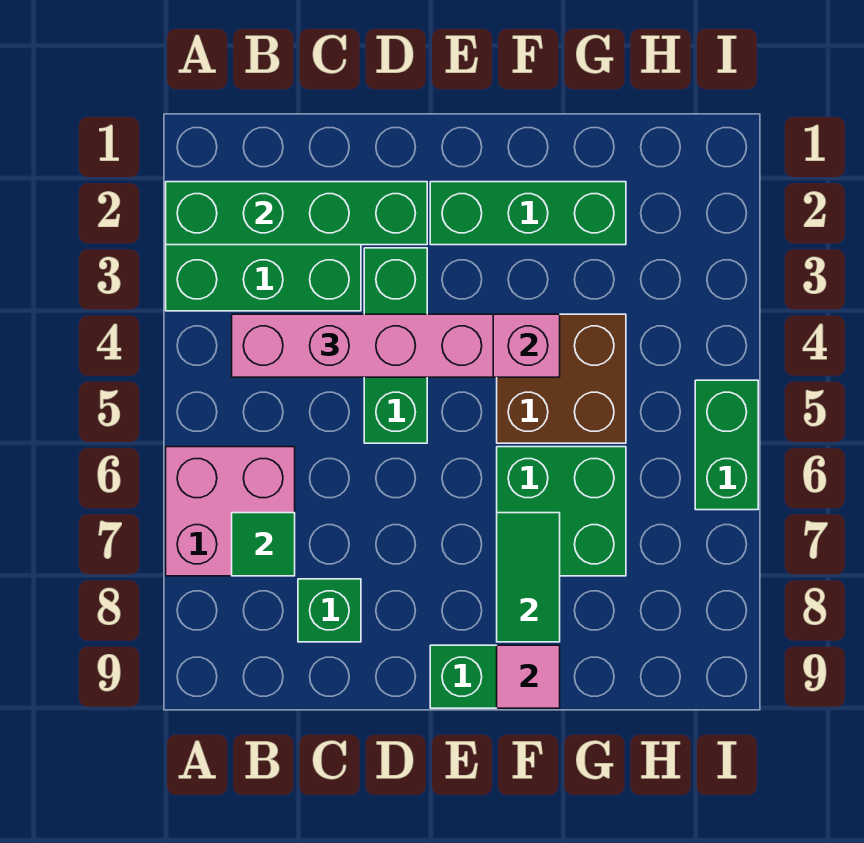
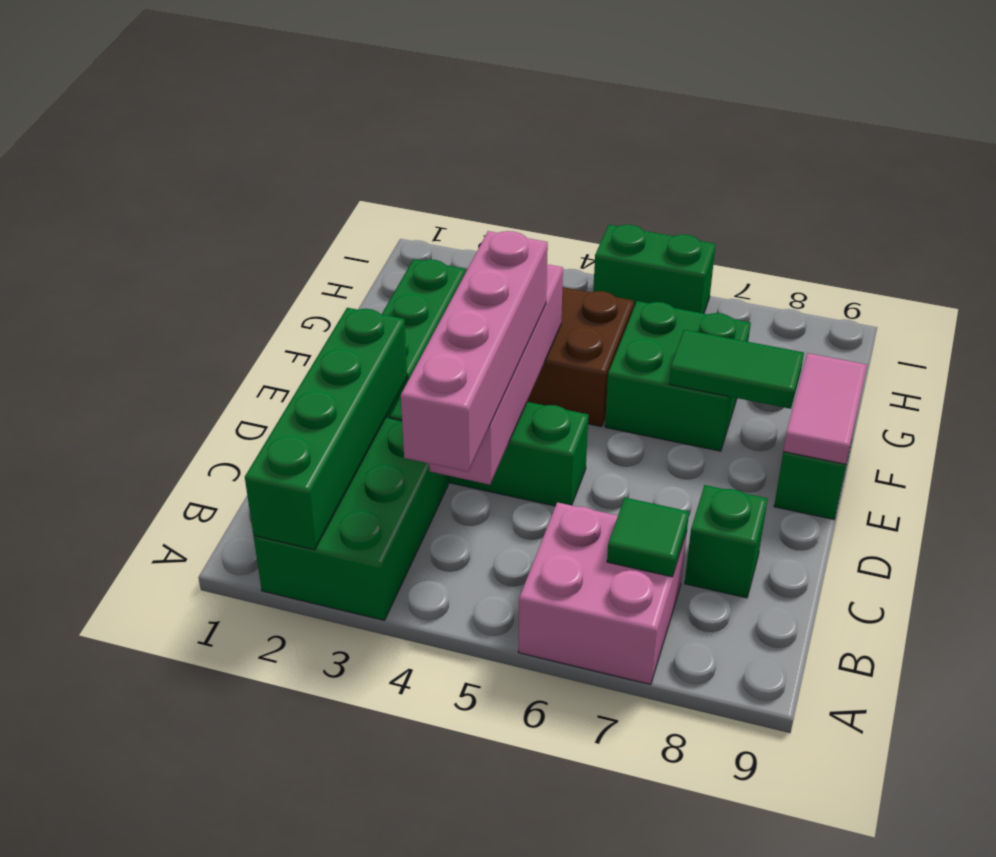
pink tile F9 level 2 -> pink tile E9:F9 level 2

